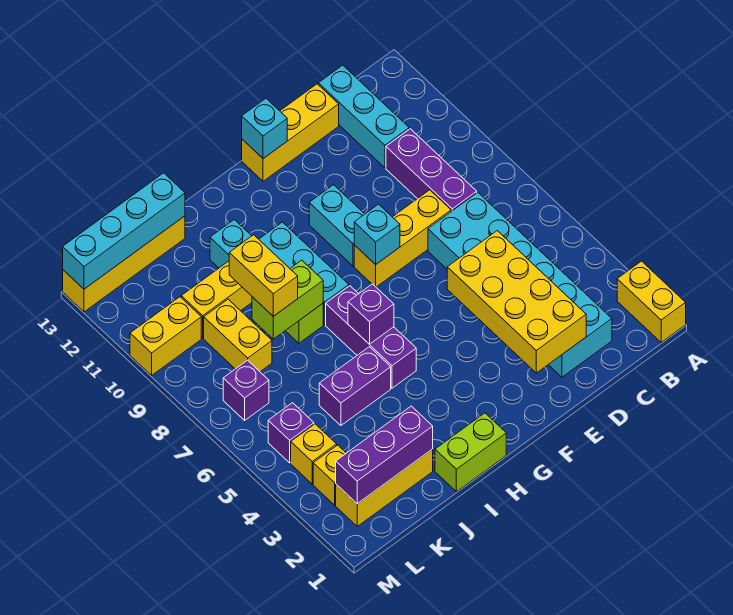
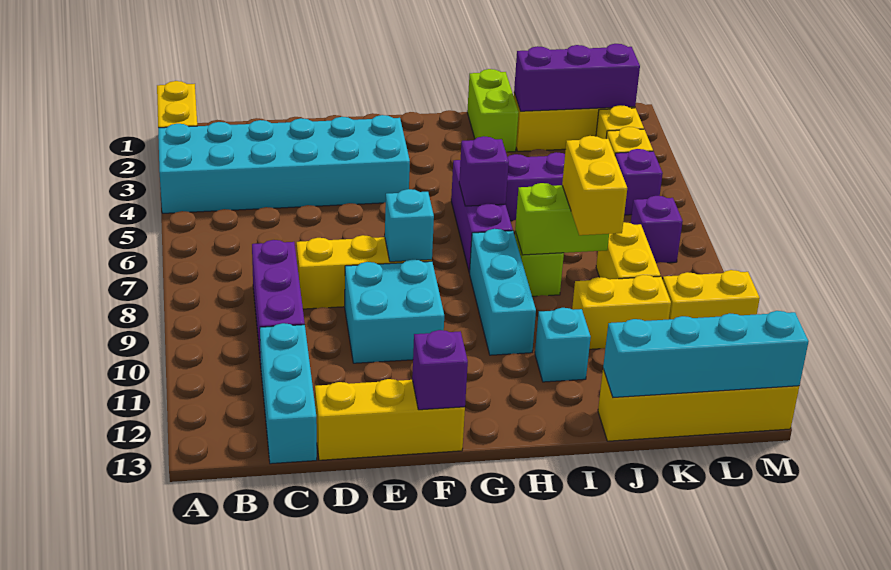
cyan brick C2:D7 level 1 -> cyan brick A3:F4 level 1
yellow brick D2:E5 level 2 -> none
cyan brick F9:F10 level 1 -> cyan brick E9:F10 level 1
cyan brick F13 level 2 -> purple brick F13 level 2
lime brick H1:I1 level 1 -> lime brick I1:I2 level 1

